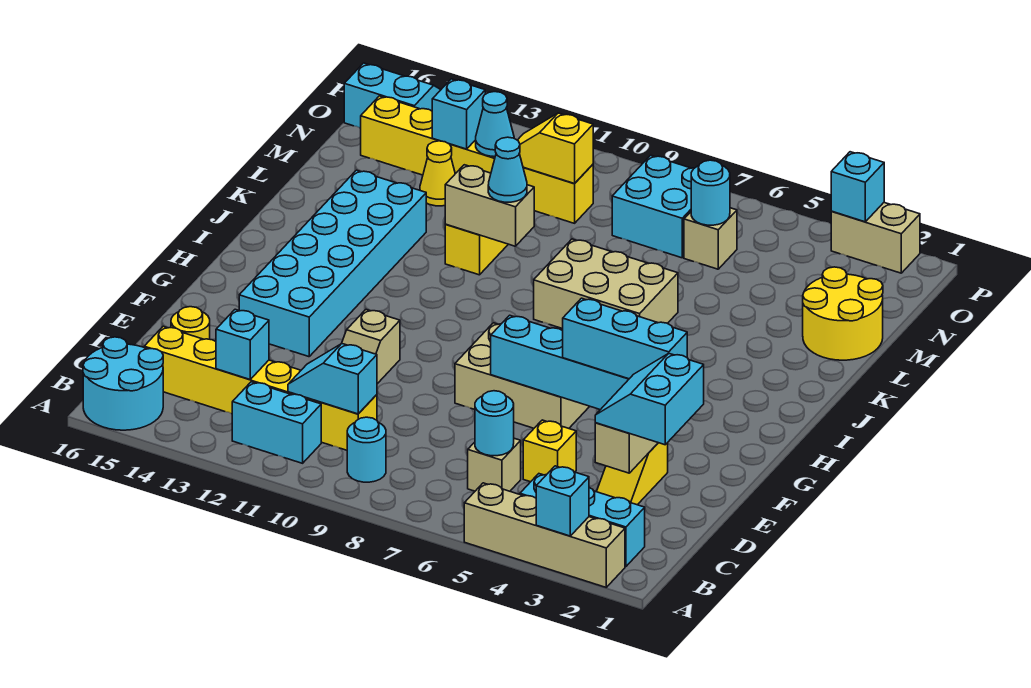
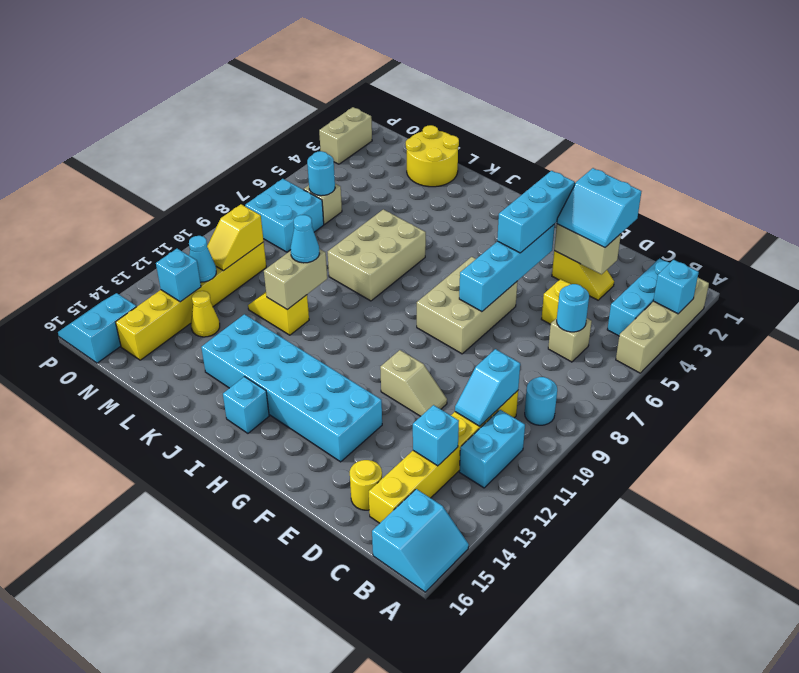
cyan round brick A15:B16 level 1 -> cyan slope A15:B16 level 1 top B
cyan brick P3 level 2 -> cyan brick I15 level 1

